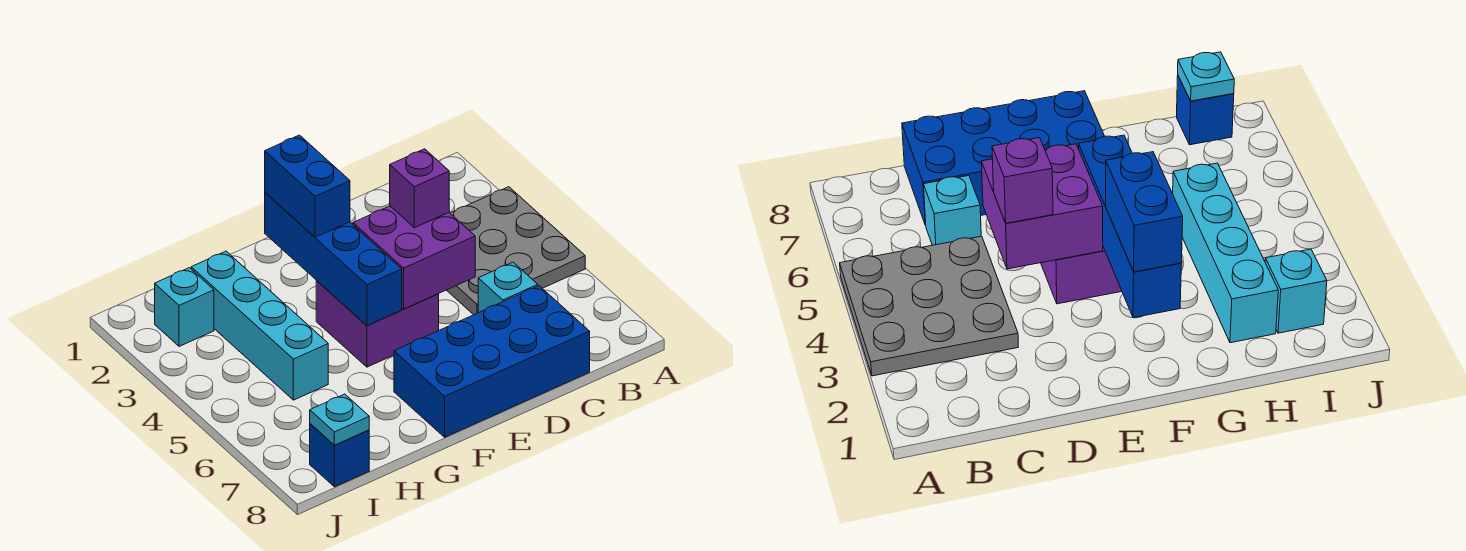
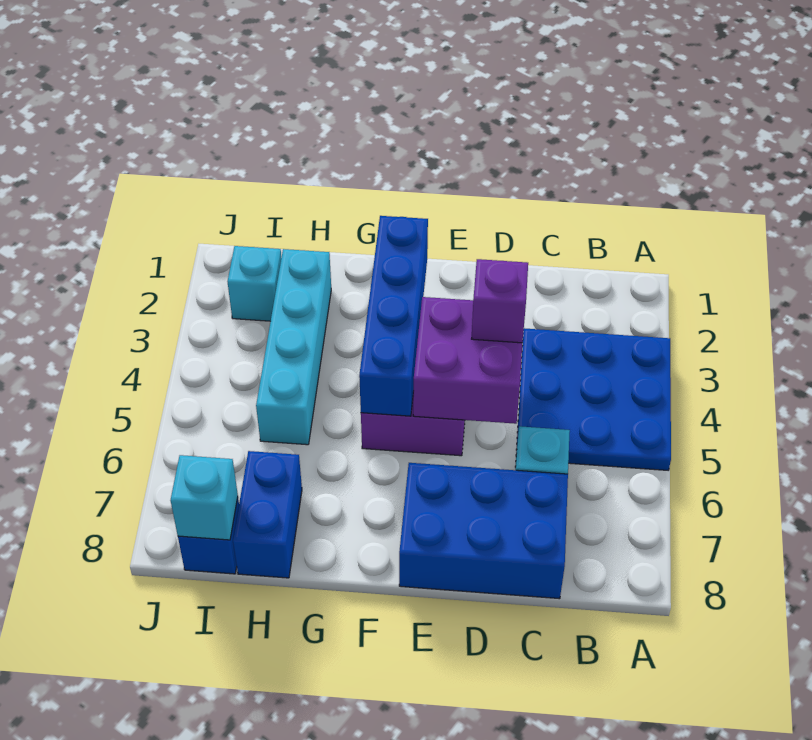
grey plate A3:C5 level 1 -> blue plate A3:C5 level 1
blue brick C7:F8 level 1 -> blue brick C7:E8 level 1
blue brick F2:F3 level 3 -> blue brick H7:H8 level 1
cyan plate I8 level 2 -> cyan brick I8 level 2

